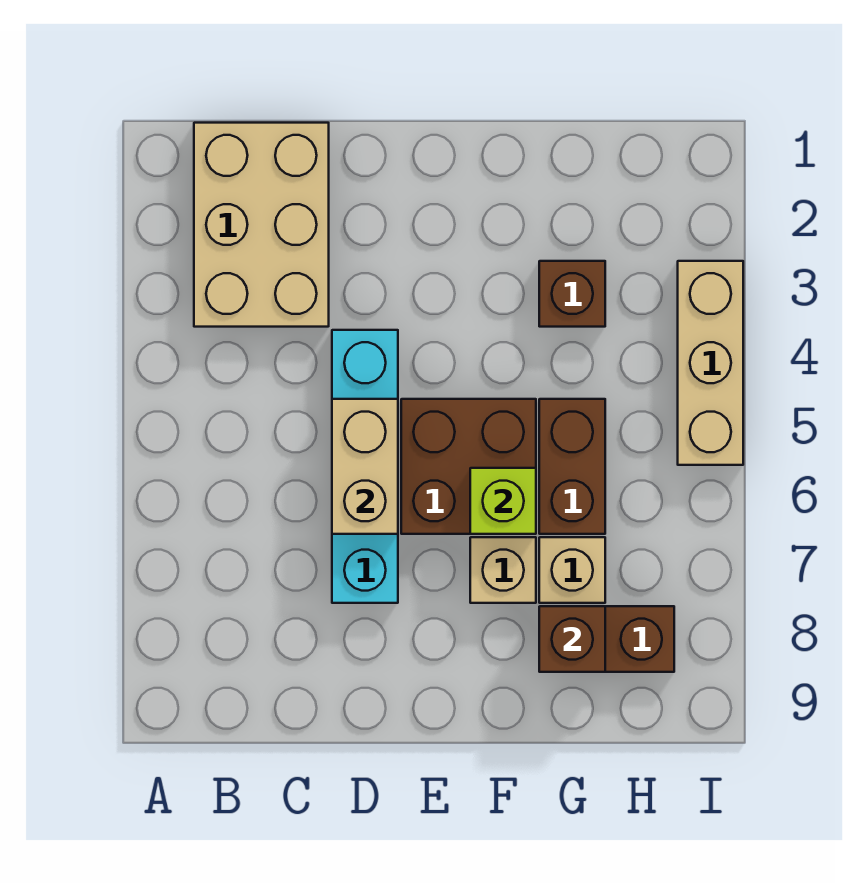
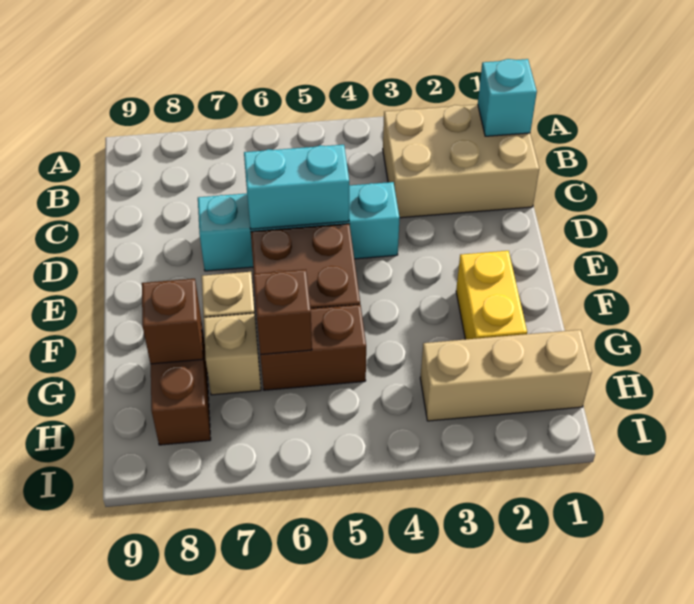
none -> cyan brick B1 level 2
tan brick D5:D6 level 2 -> cyan brick D5:D6 level 2
none -> yellow brick F2:G2 level 1
lime brick F6 level 2 -> none
brown brick G3 level 1 -> brown brick G6 level 2
tan brick I3:I5 level 1 -> tan brick H1:H3 level 1

